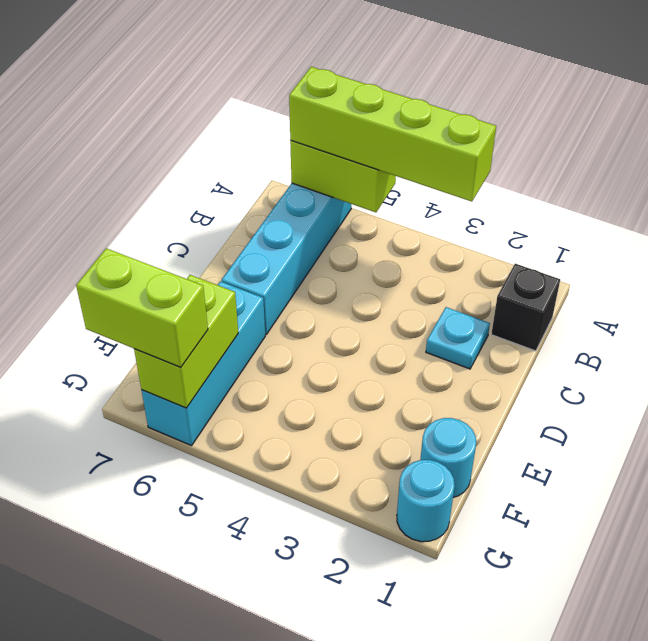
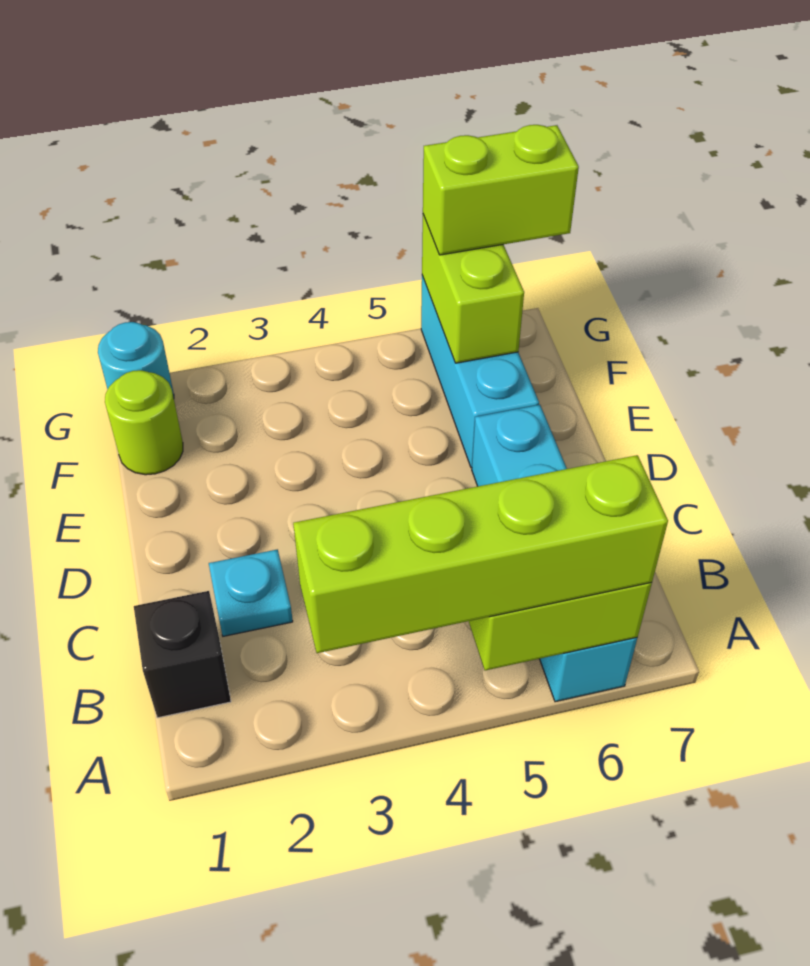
cyan round brick F1 level 1 -> lime round brick F1 level 1

